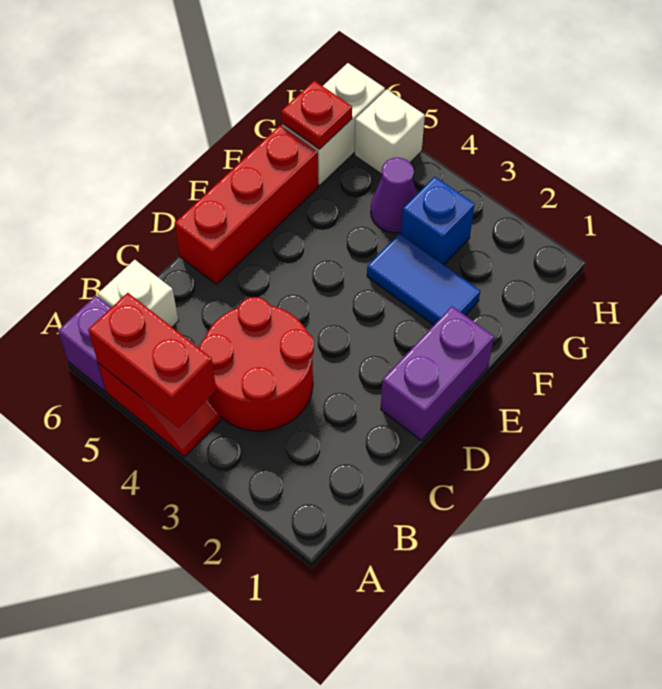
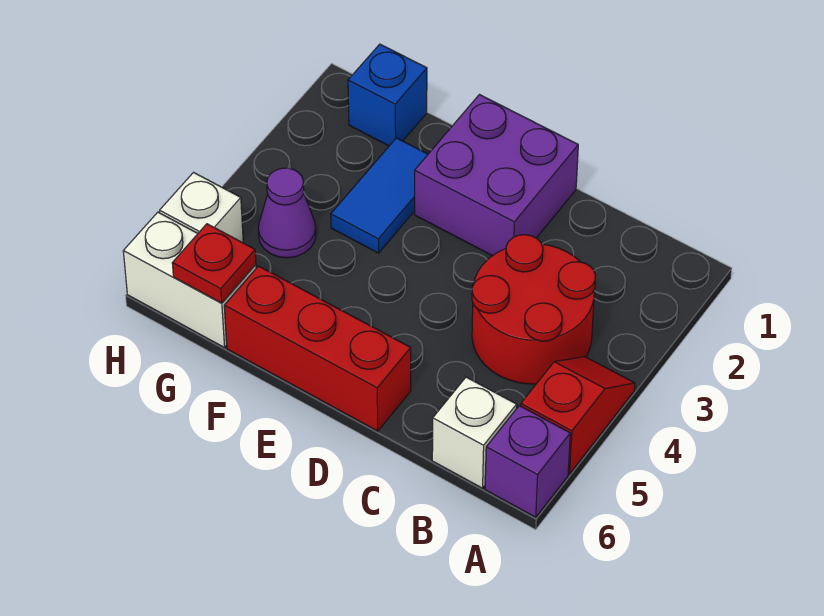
red brick A4:A5 level 2 -> none
purple brick D1:E1 level 1 -> purple brick D1:E2 level 1
blue brick G3 level 1 -> blue brick G1 level 1

